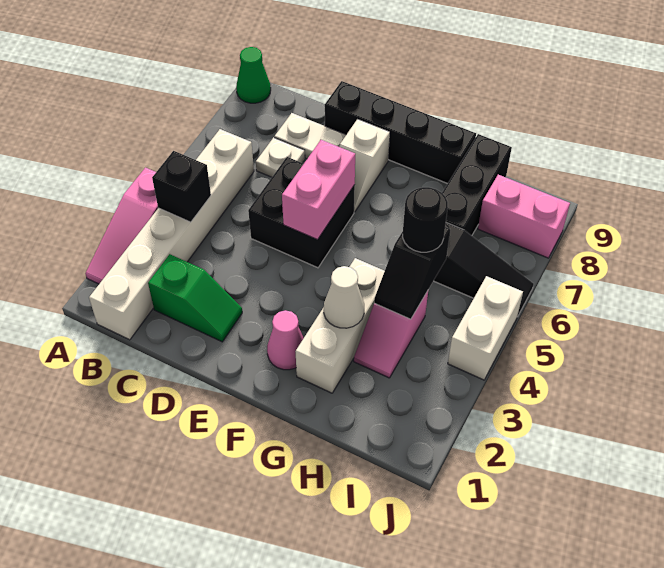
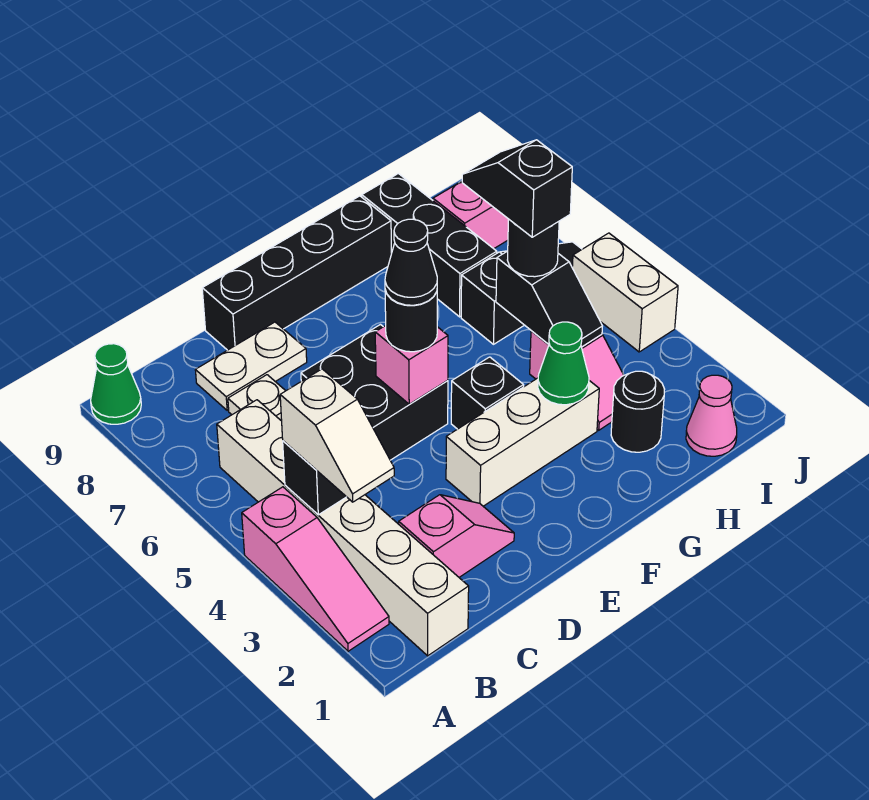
green slope C2:D2 level 1 top C -> pink slope C2:D2 level 1 top C
pink brick E5:E6 level 2 -> pink brick E5 level 2
none -> black round brick E5 level 3
none -> black cone E5 level 4
white slope E7:E8 level 1 top 8 -> white slope B3:B4 level 3 top 4
pink cone F2 level 1 -> pink cone I1 level 1
none -> black brick F4 level 1
white brick G2:G4 level 1 -> white brick E3:G3 level 1
white cone G3 level 2 -> green cone G3 level 2
none -> black round brick H2 level 1
none -> black slope H5:H6 level 4 top 5

